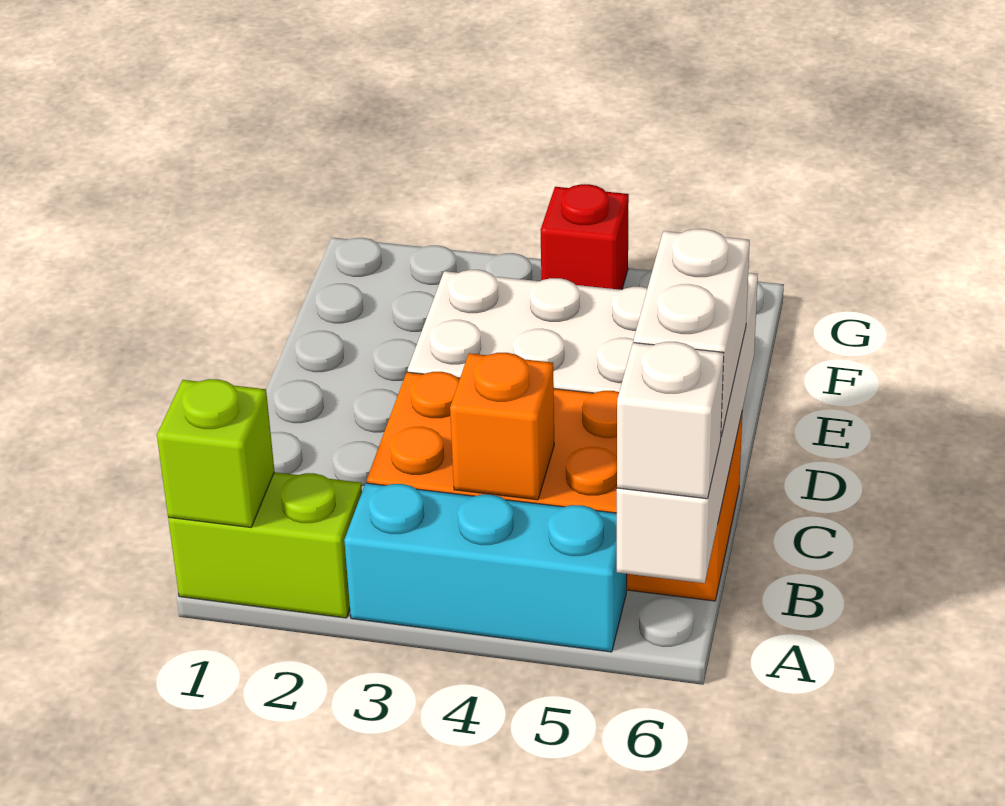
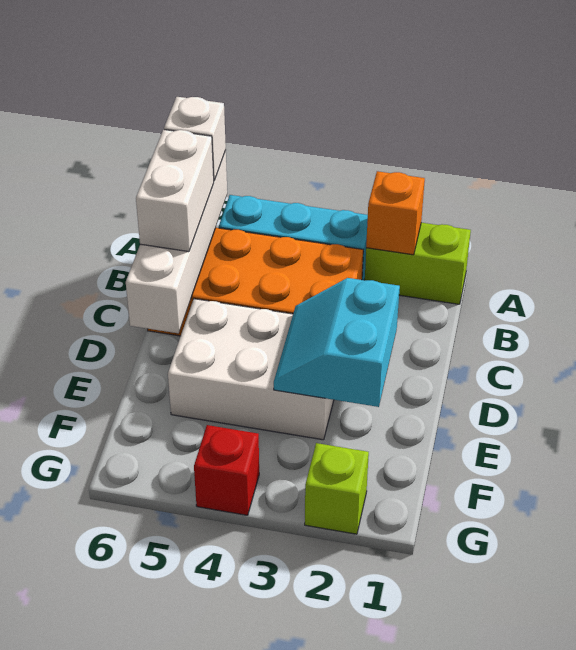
lime brick A1 level 2 -> lime brick G2 level 1
orange brick B4 level 2 -> orange brick A2 level 2
none -> cyan slope D2:E3 level 2 top 2

